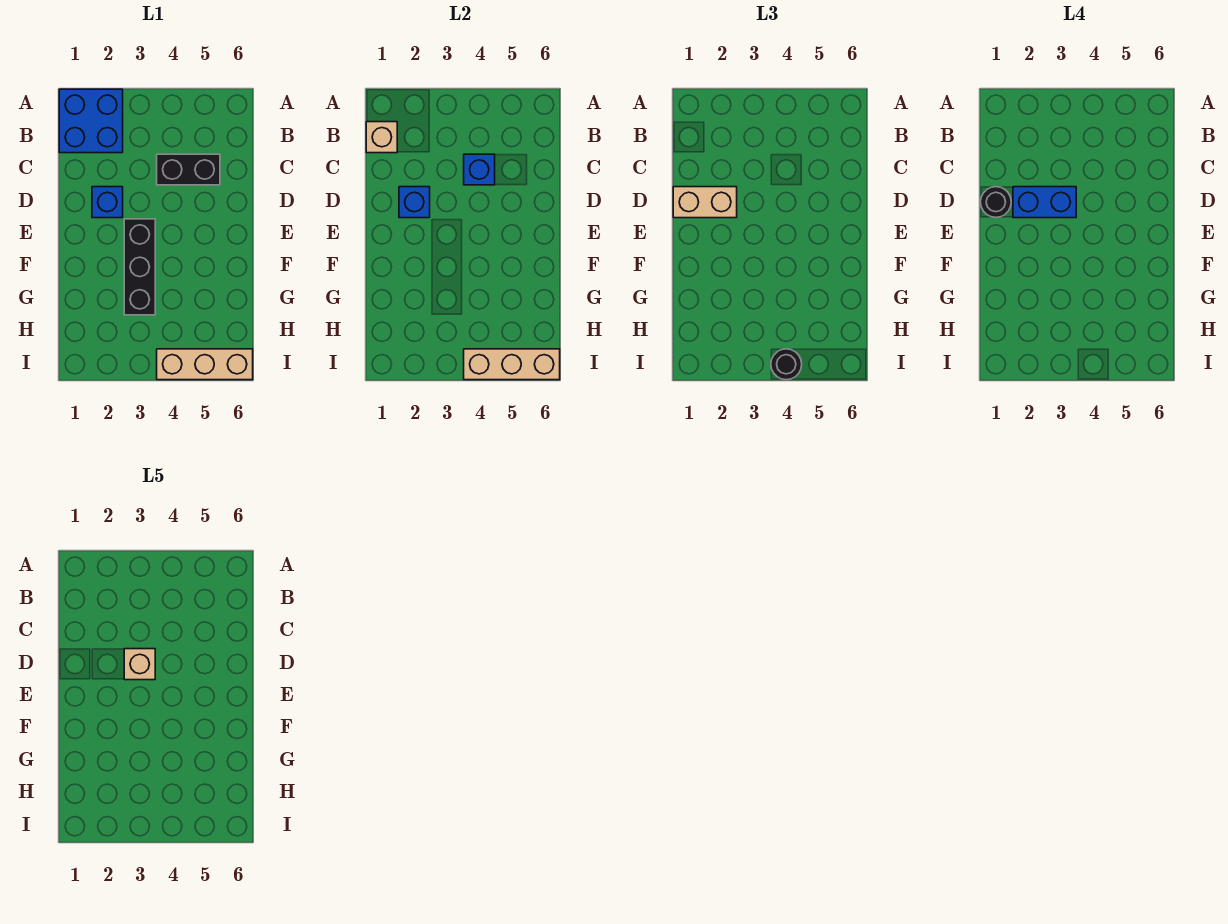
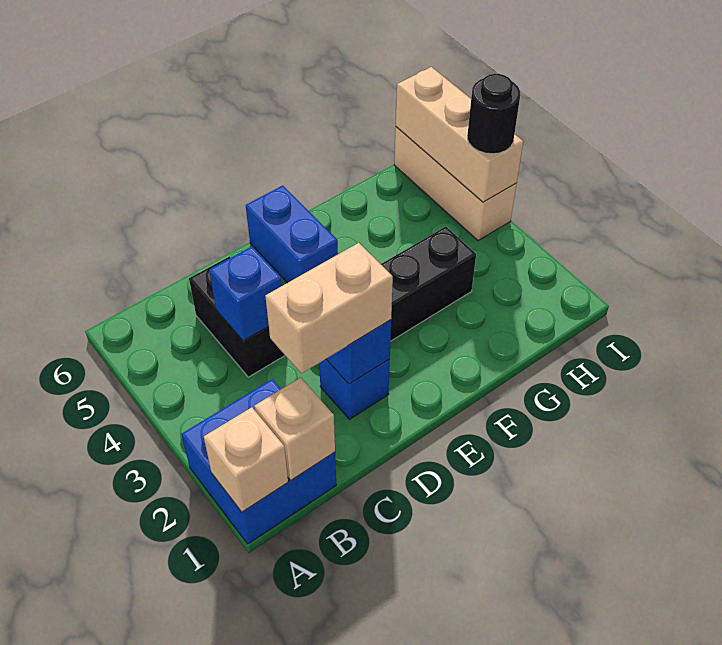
tan brick D1:D2 level 3 -> tan brick C2:D2 level 3
black round brick D1 level 4 -> none
blue brick D2:D3 level 4 -> blue brick E5:E6 level 1
tan brick D3 level 5 -> tan brick A1 level 2

